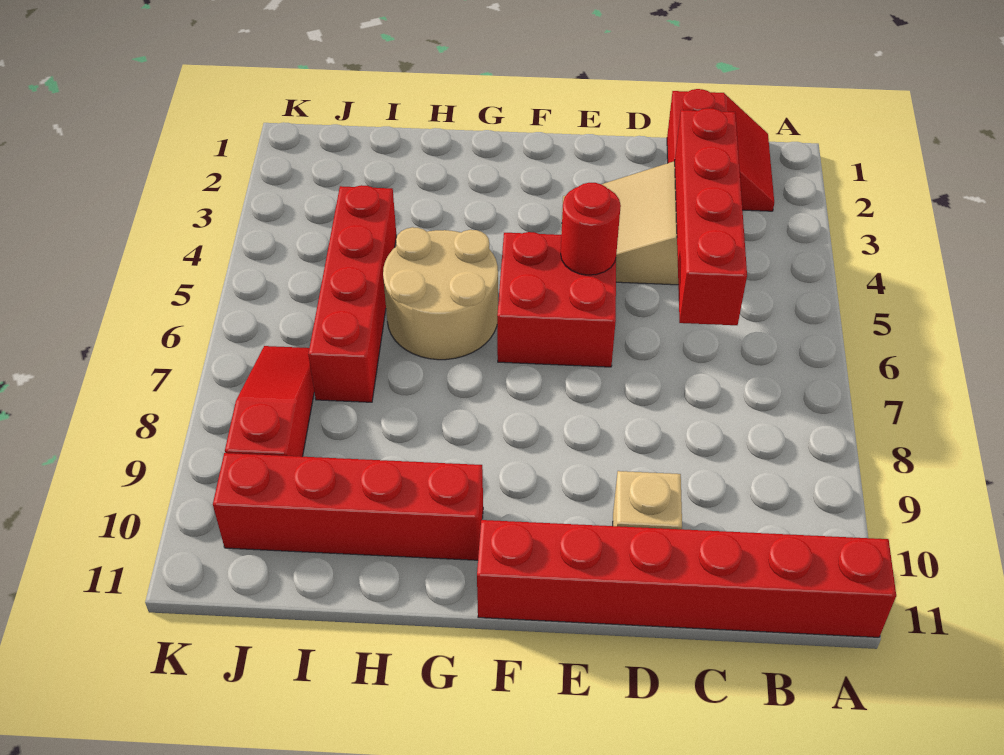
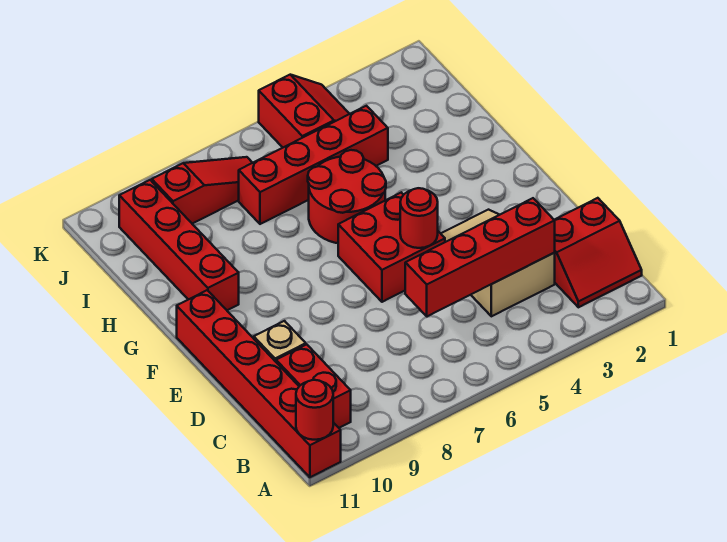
none -> red round brick A11 level 2
none -> red brick B10:C10 level 1
tan round brick G5:H6 level 1 -> red round brick G5:H6 level 1
none -> red slope J4:K5 level 1 top 5

